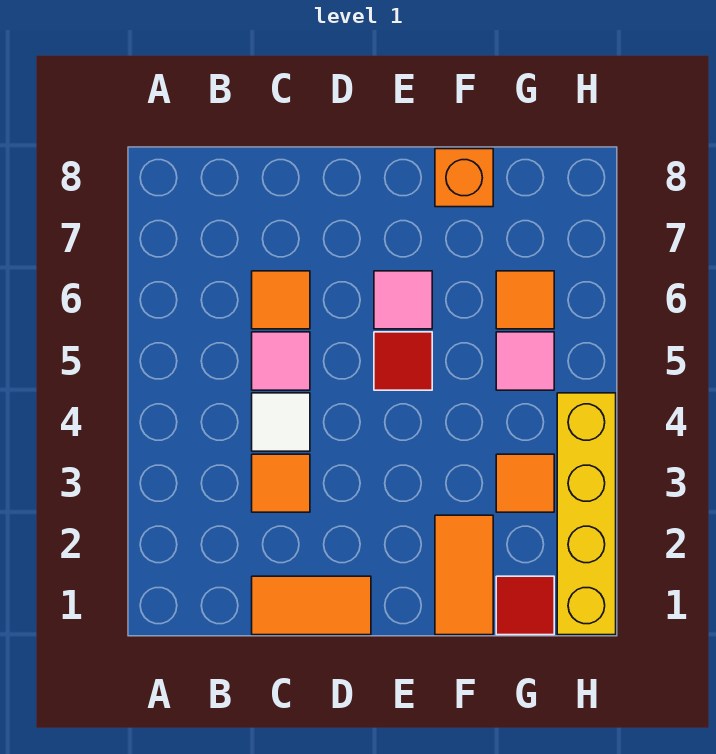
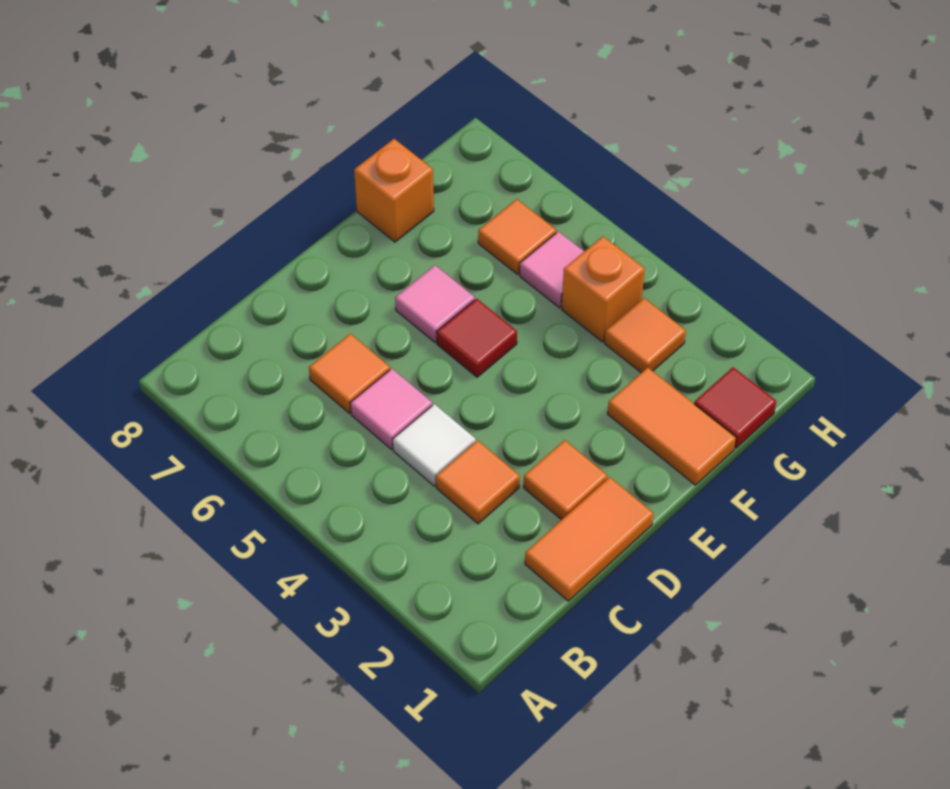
none -> orange tile D2 level 1
none -> orange brick G4 level 1
yellow brick H1:H4 level 1 -> none

